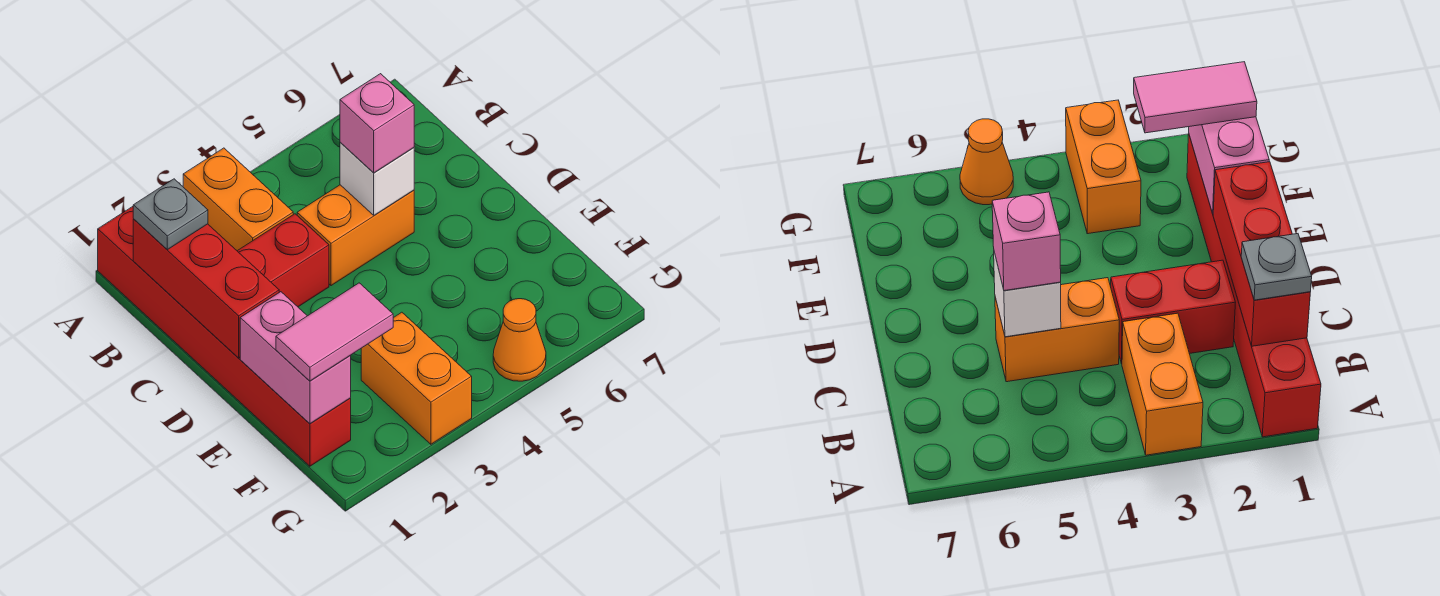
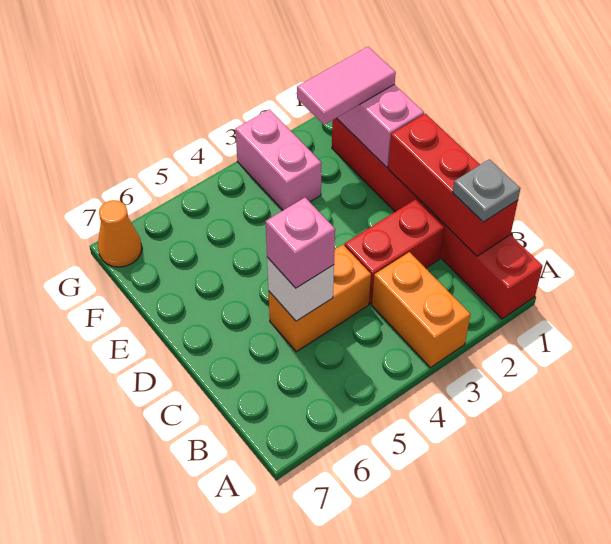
orange brick F3:G3 level 1 -> pink brick F3:G3 level 1
orange cone G5 level 1 -> orange cone G7 level 1

